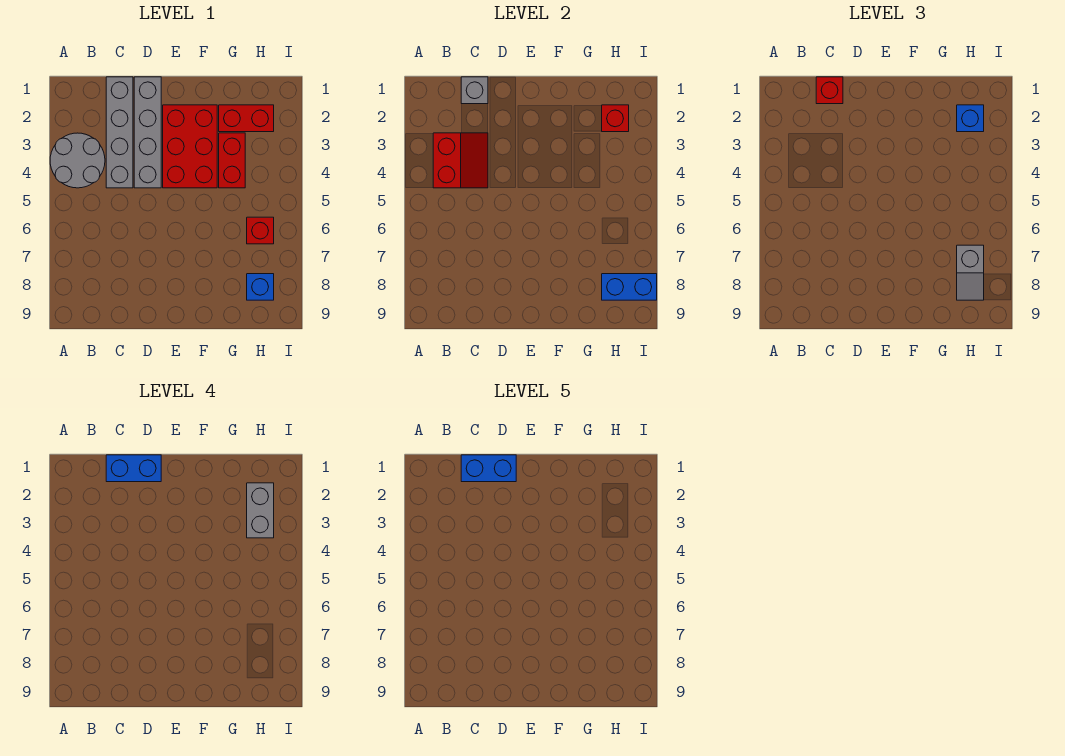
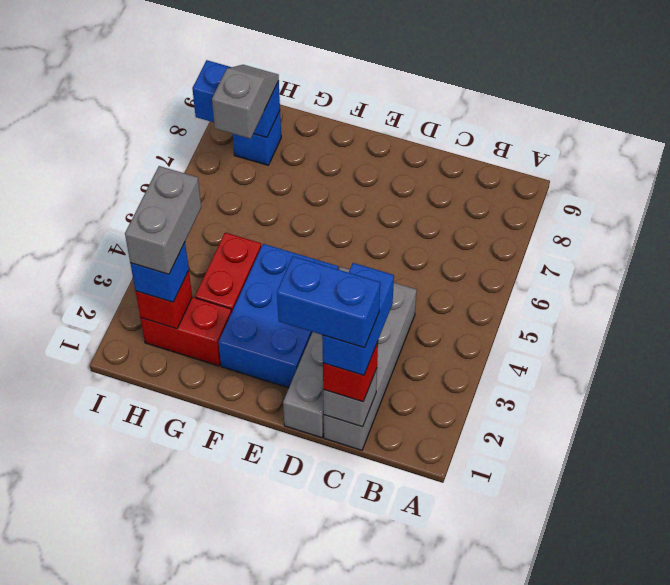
grey round brick A3:B4 level 1 -> none
red slope B3:C4 level 2 top B -> none
blue brick C1:D1 level 4 -> blue brick C1:C2 level 4
red brick E2:F4 level 1 -> blue brick E2:F4 level 1
red brick H6 level 1 -> none

